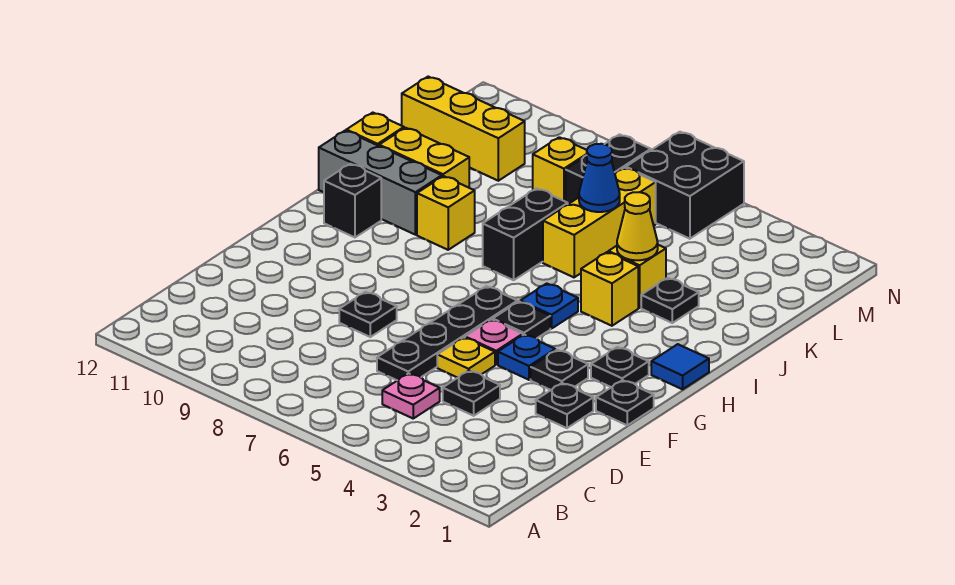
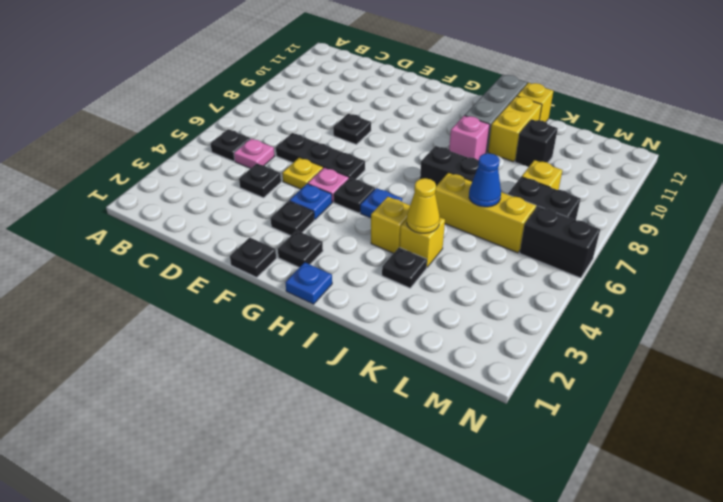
black plate D6:G6 level 1 -> black plate D6:F6 level 1
black plate E2 level 1 -> black plate B5 level 1
blue tile H1 level 1 -> blue plate H1 level 1
black brick H11 level 1 -> black brick K10 level 1
yellow brick I9 level 1 -> pink brick I9 level 1
yellow brick L10:L12 level 1 -> none
black brick M5:N6 level 1 -> black brick M6:N6 level 1

